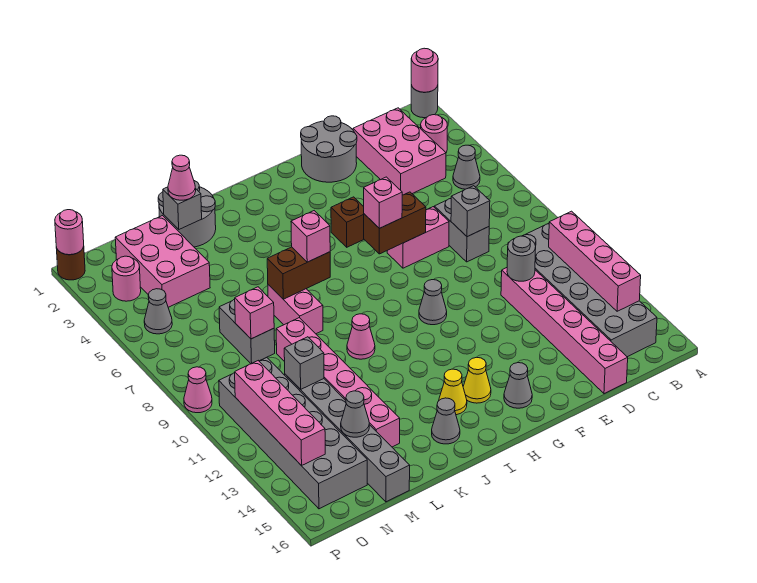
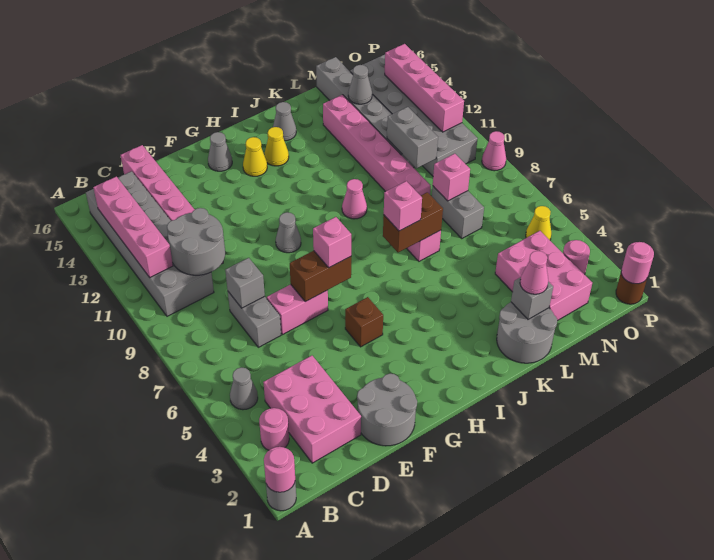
grey round brick D11 level 2 -> grey round brick C10:D11 level 2
grey brick M11 level 2 -> grey brick M10:M11 level 2
grey cone O5 level 1 -> yellow cone O5 level 1

